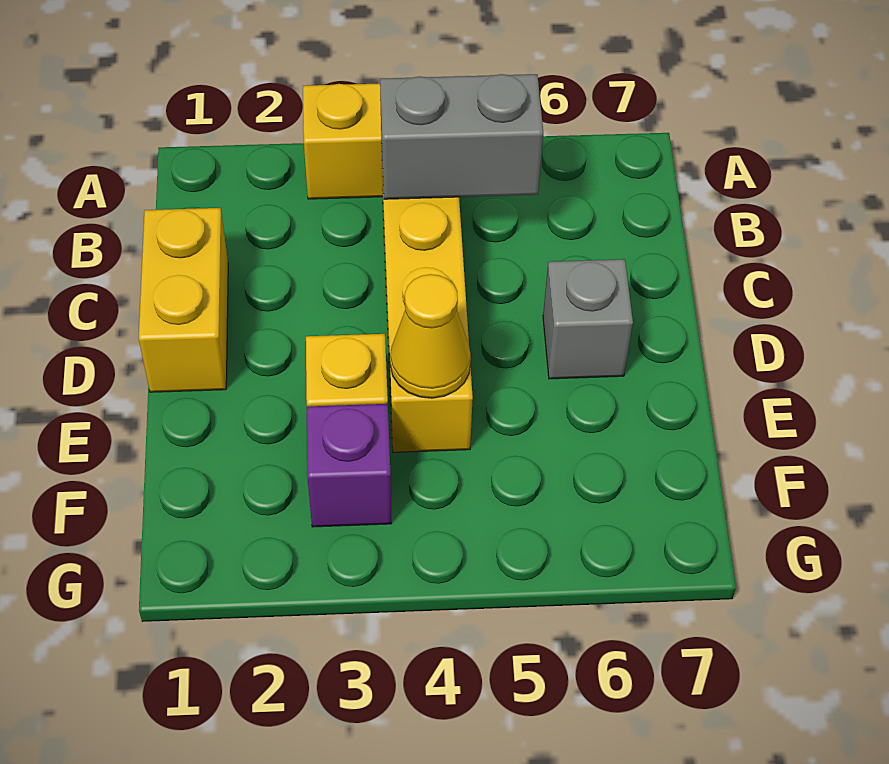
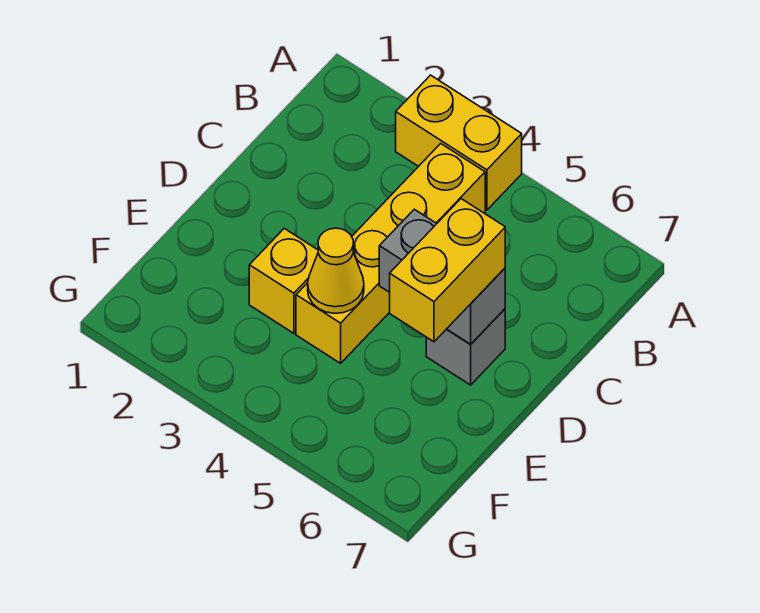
grey brick B4:B5 level 2 -> grey brick D5:D6 level 2
yellow brick C1:D1 level 1 -> yellow brick D6:E6 level 3
purple brick F3 level 1 -> none

